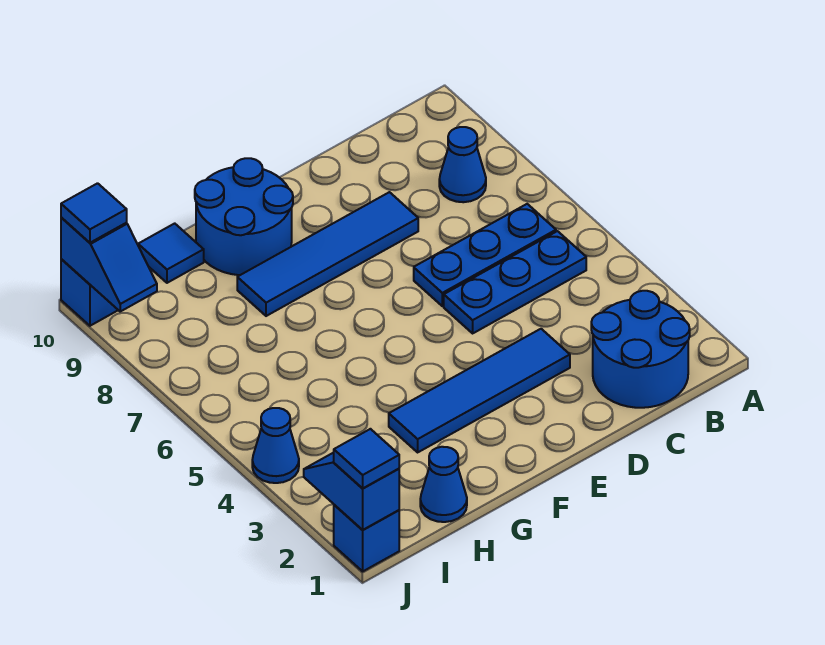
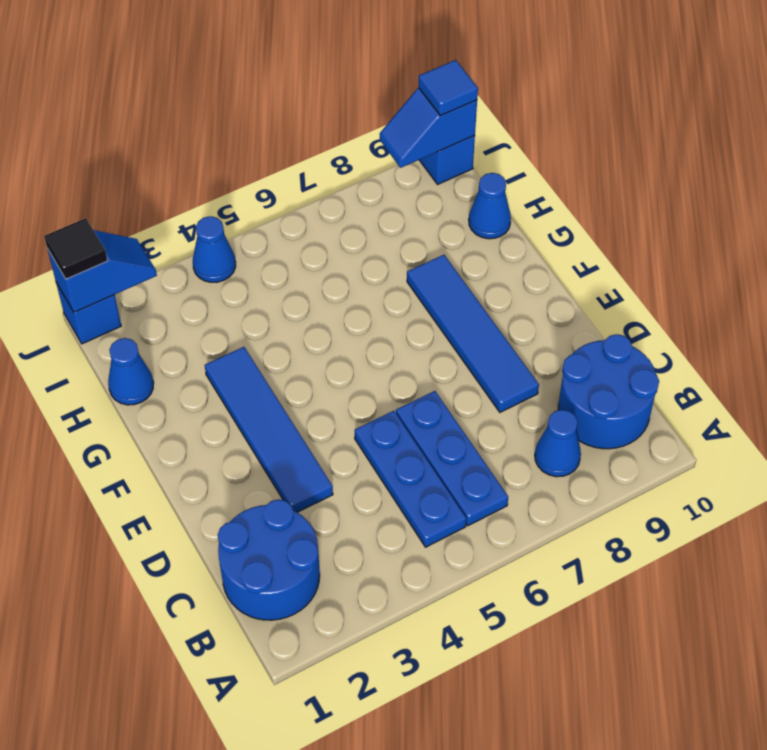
blue round brick F9:G10 level 1 -> blue round brick B9:C10 level 1
blue tile H10 level 1 -> blue cone H10 level 1
blue tile J1 level 3 -> black tile J1 level 3

